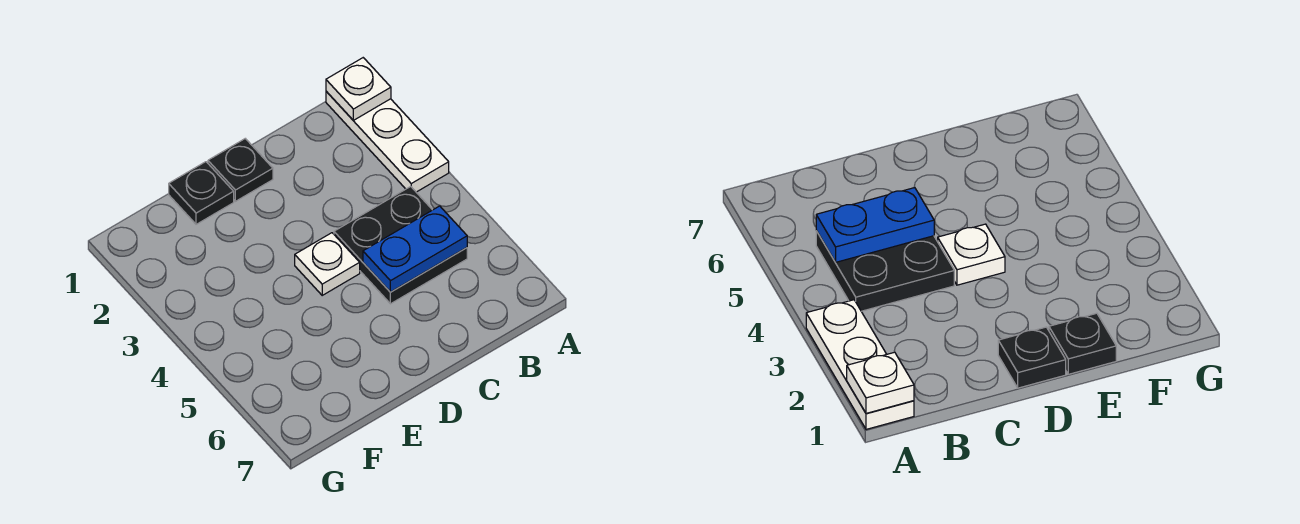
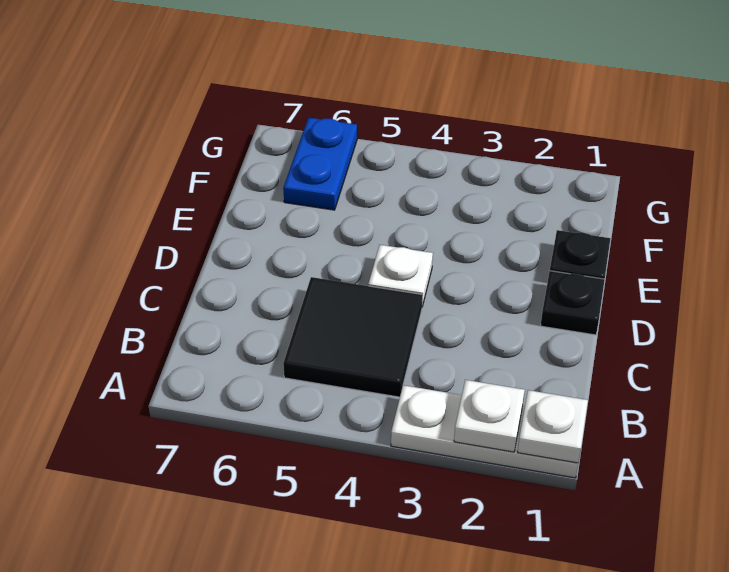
none -> white plate A2 level 2
black plate B4:C5 level 1 -> black tile B4:C5 level 1
blue plate B5:C5 level 2 -> blue plate F6:G6 level 1

